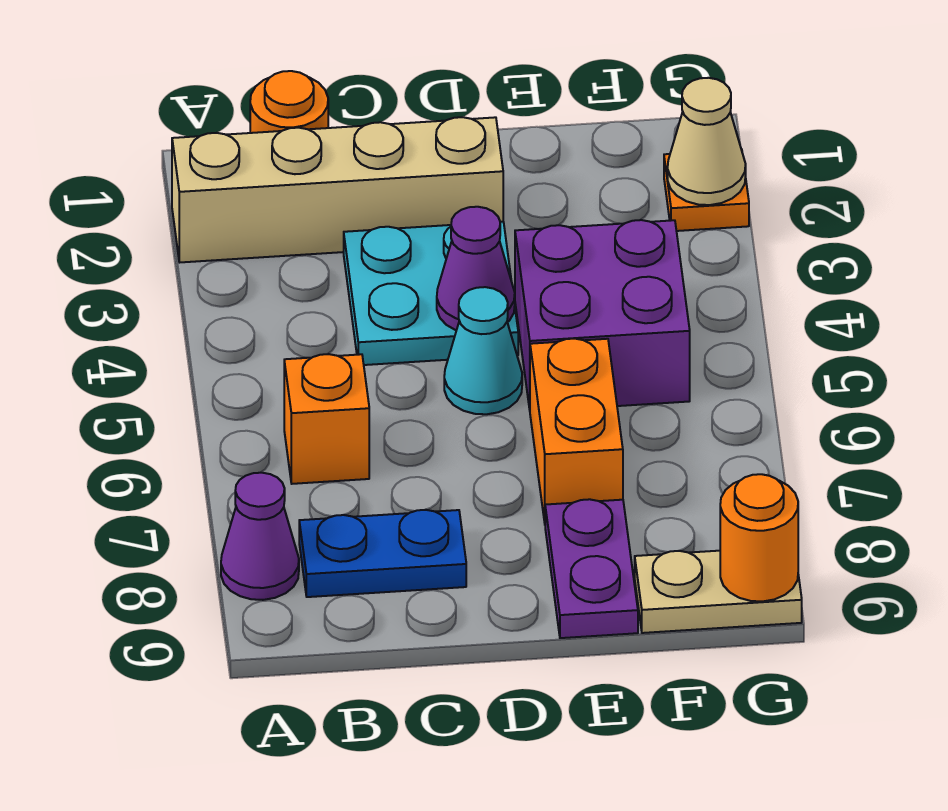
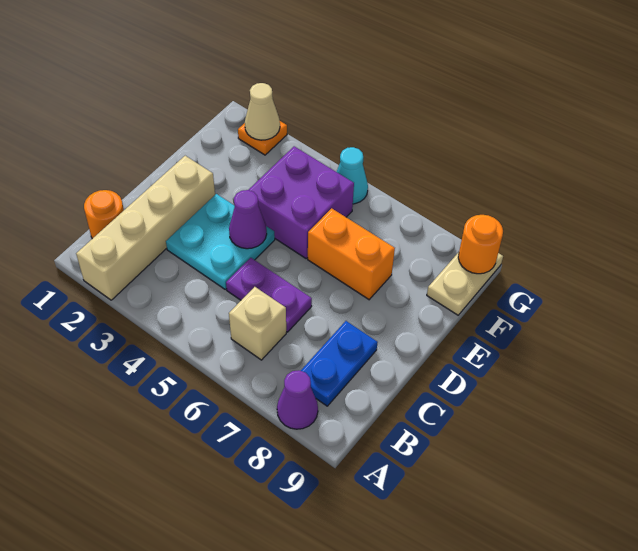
orange brick B6 level 1 -> tan brick B6 level 1
cyan cone D5 level 1 -> cyan cone G5 level 1
purple plate E8:E9 level 1 -> purple plate C5:C6 level 1

